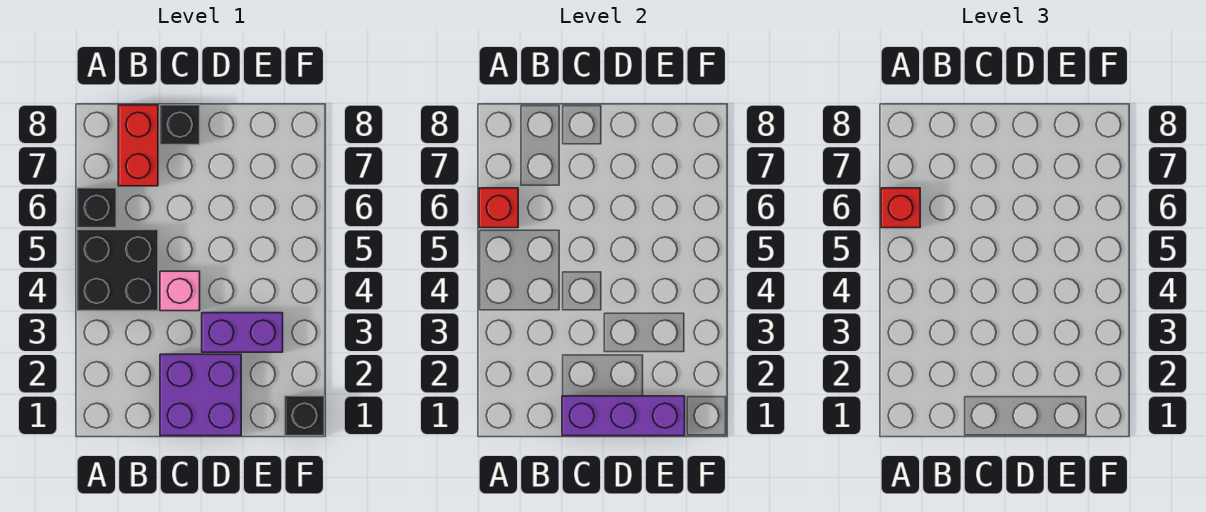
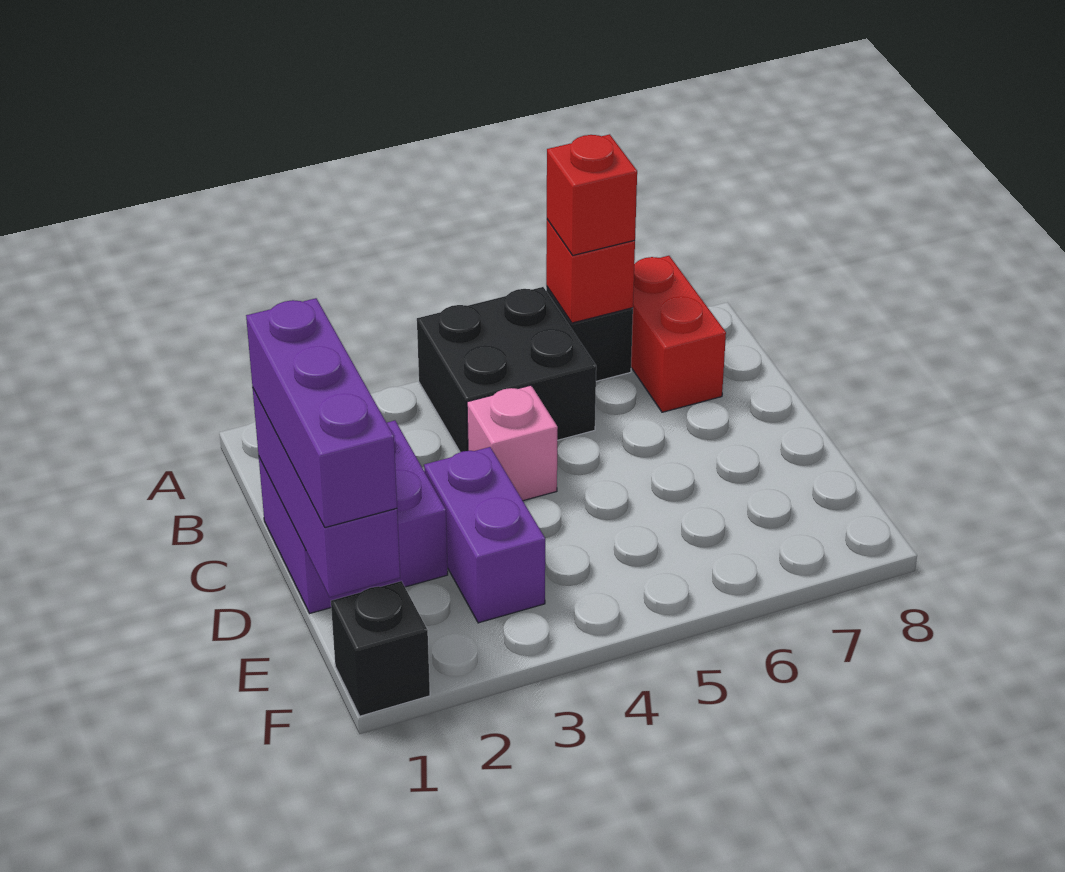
red brick B7:B8 level 1 -> red brick A7:B7 level 1
none -> purple brick C1:E1 level 3
black brick C8 level 1 -> none

